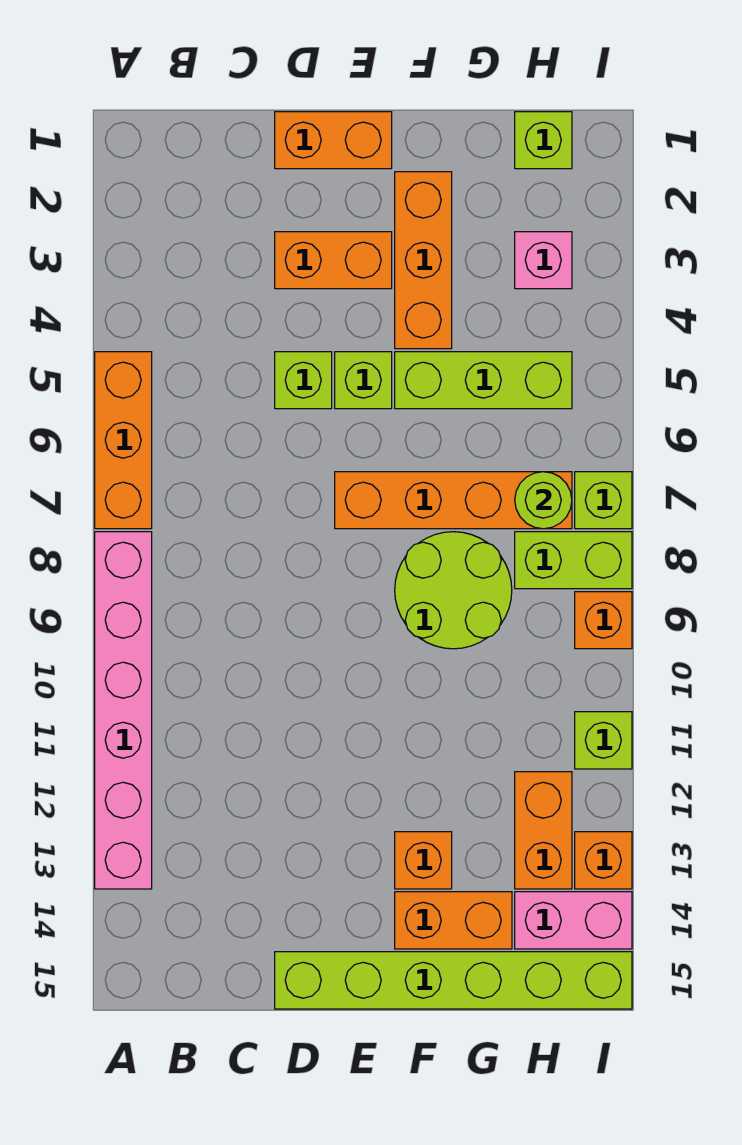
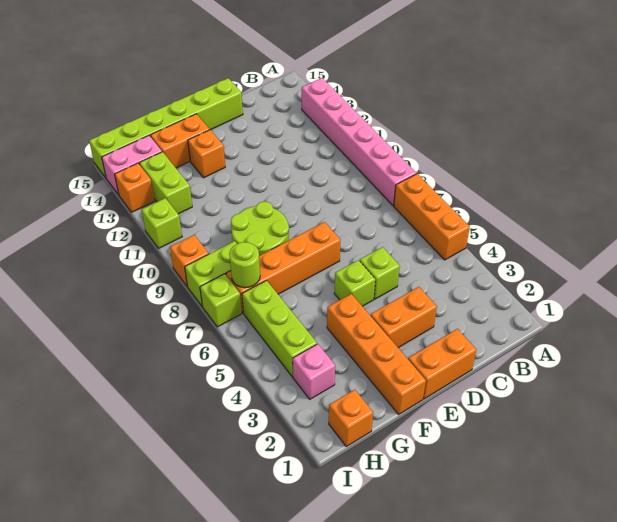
orange brick F2:F4 level 1 -> orange brick F1:F4 level 1
lime brick F5:H5 level 1 -> lime brick H4:H6 level 1
lime brick H1 level 1 -> orange brick H1 level 1
orange brick H12:H13 level 1 -> lime brick H12:H13 level 1

